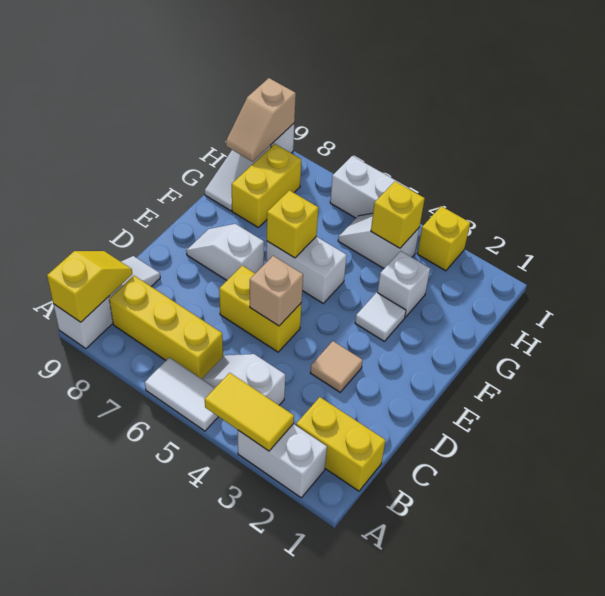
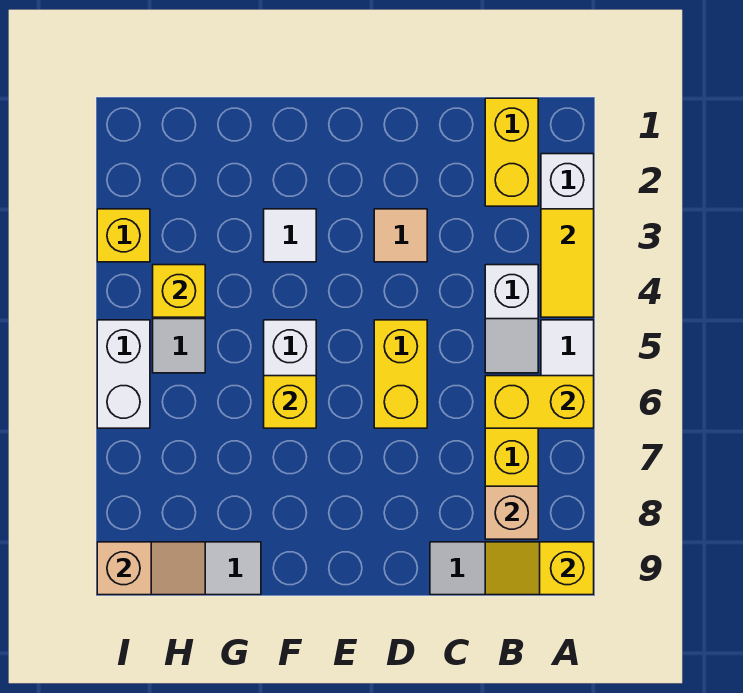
tan brick D5 level 2 -> tan brick B8 level 2
white slope E7:E8 level 1 top 7 -> none
white brick G3 level 1 -> none
yellow brick G8:H8 level 1 -> yellow brick A6:B6 level 2

